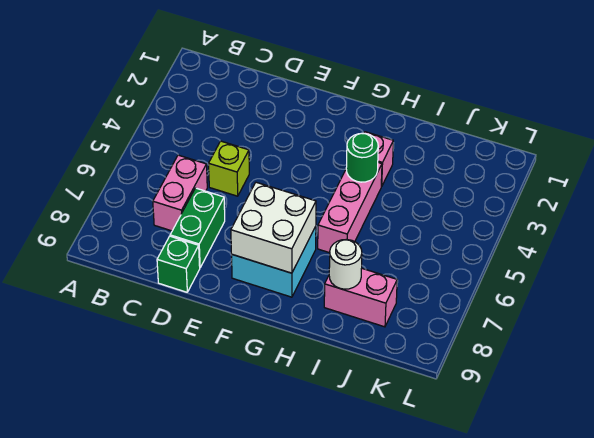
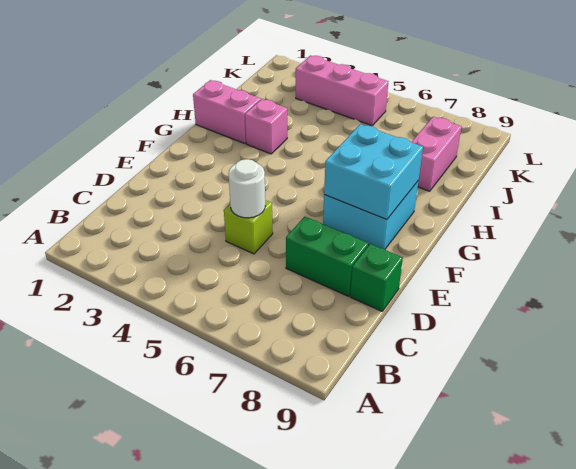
pink brick C6:C7 level 1 -> pink brick H1:H2 level 1
white brick F7:G8 level 2 -> cyan brick F7:G8 level 2
pink brick H4:H6 level 1 -> pink brick K3:K5 level 1
green round brick H4 level 2 -> none
white round brick I8 level 2 -> white round brick D5 level 2

